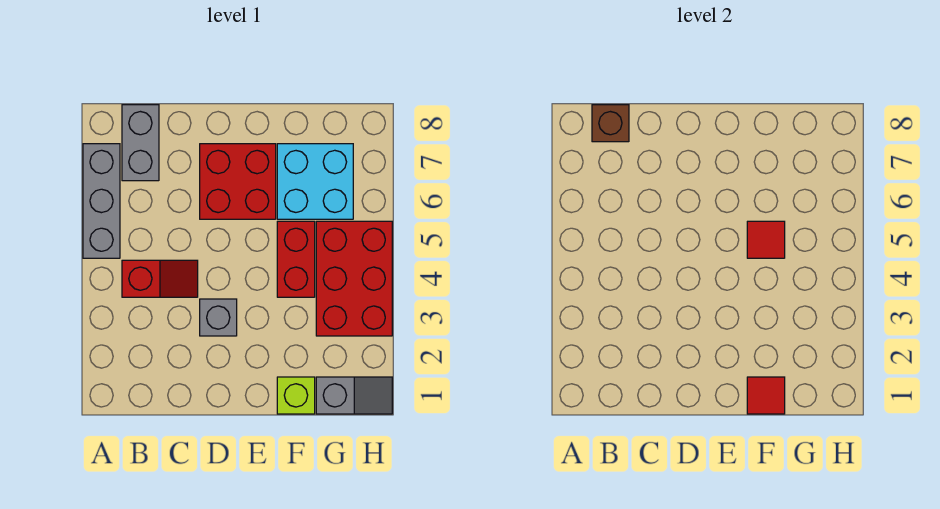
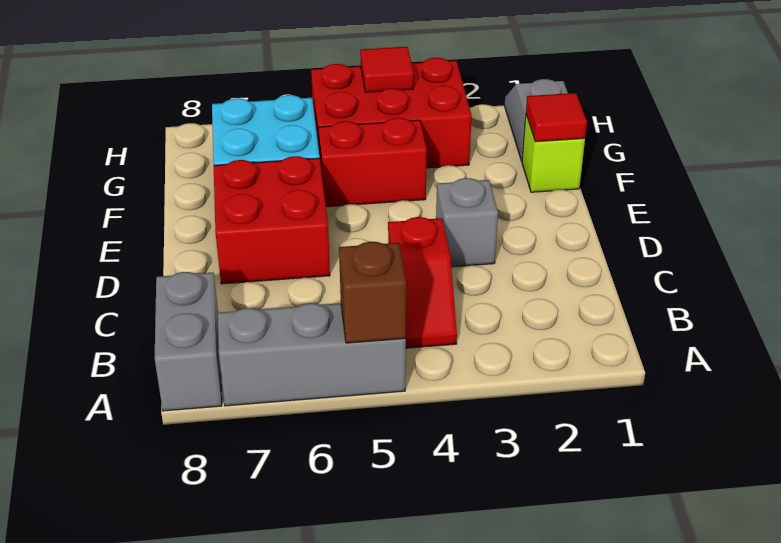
red slope B4:C4 level 1 top B -> red slope B4:C4 level 1 top C
grey brick B7:B8 level 1 -> grey brick A8:B8 level 1
brown brick B8 level 2 -> brown brick A5 level 2
red tile F5 level 2 -> red tile H4 level 2

